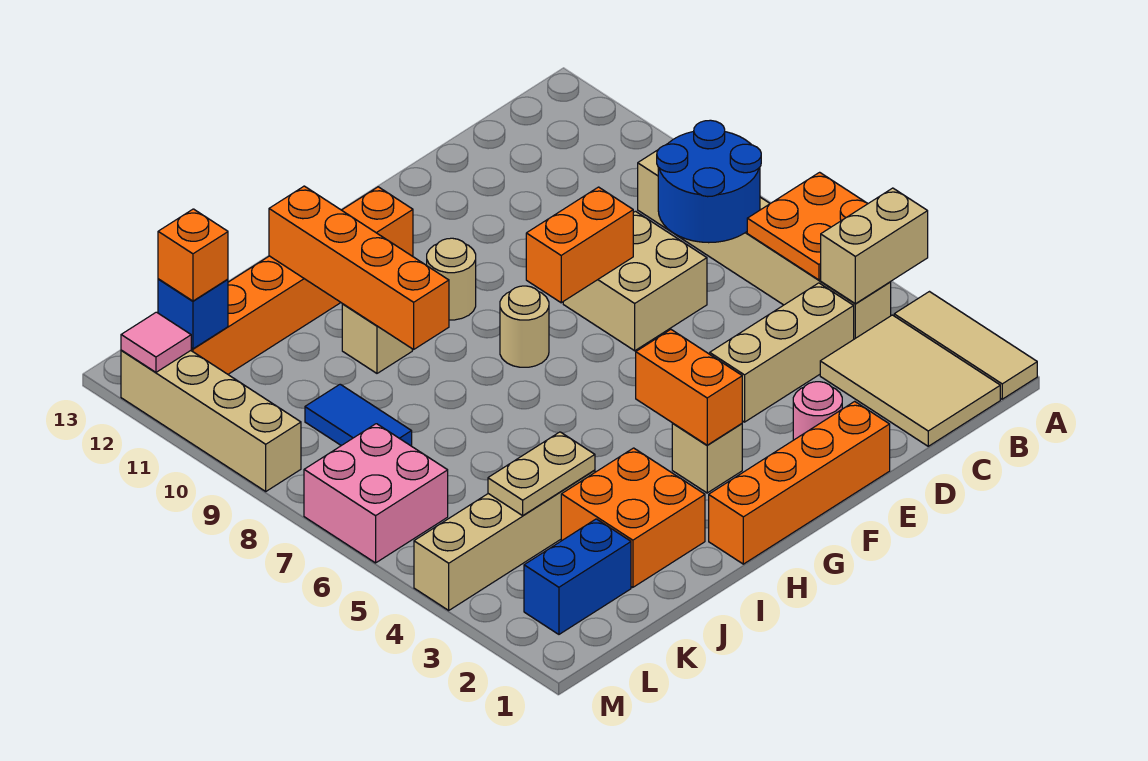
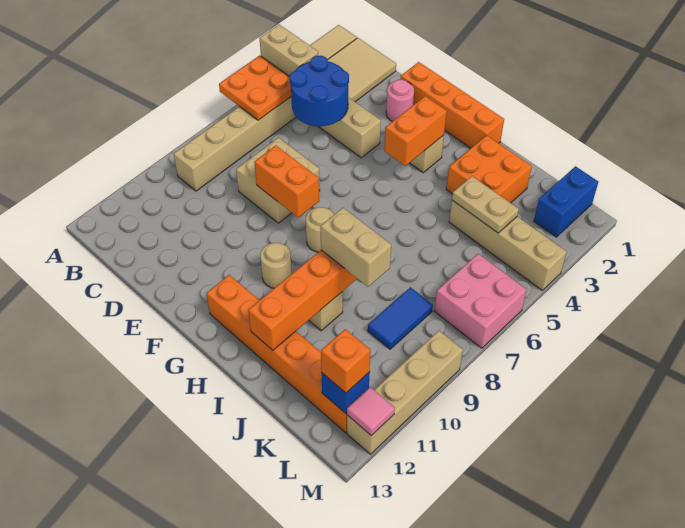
blue round brick B7:C8 level 2 -> blue round brick C4:D5 level 2
none -> tan brick I9:J9 level 3
blue brick K2:L2 level 1 -> blue brick L1:L2 level 1

